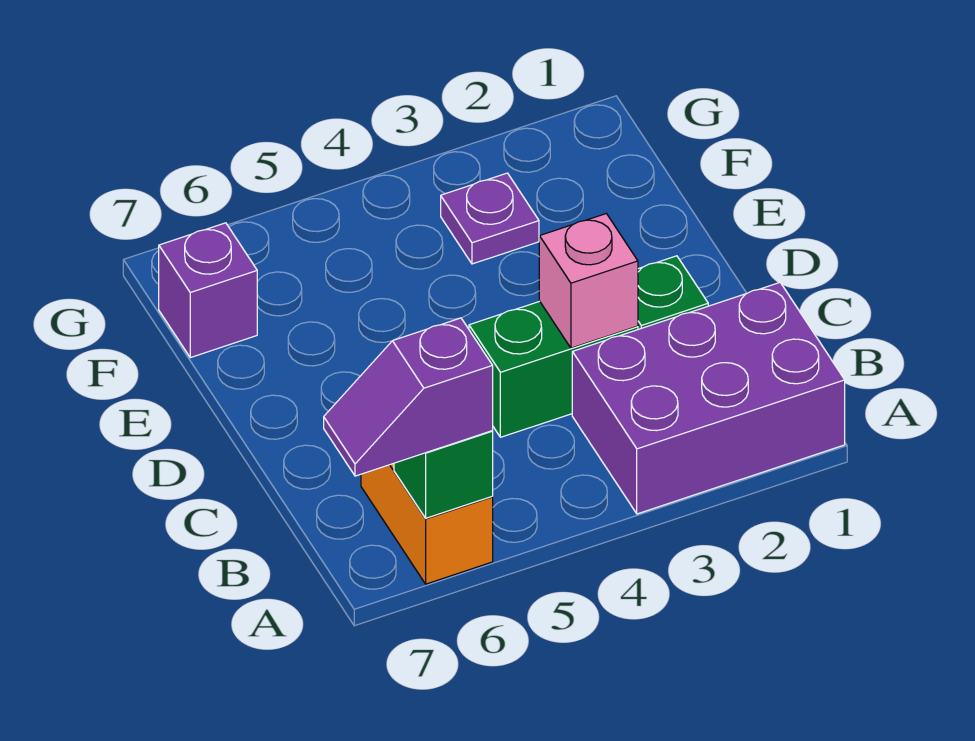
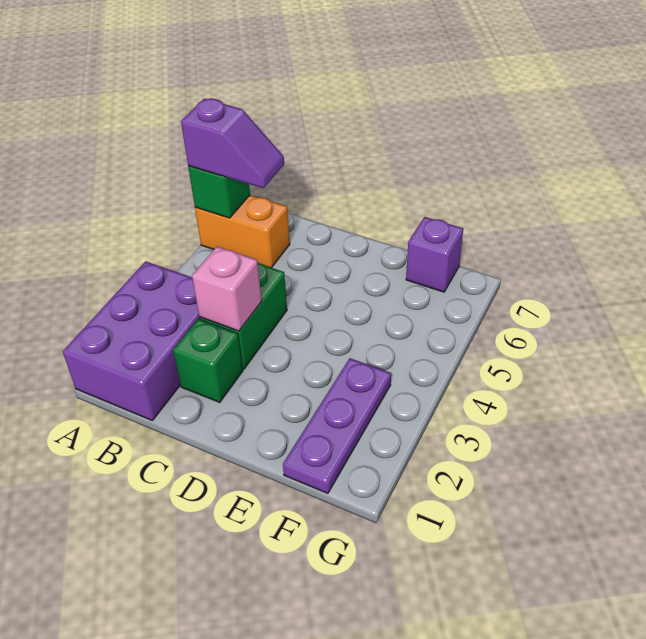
purple slope A6:A7 level 3 top 6 -> purple slope A6:B6 level 3 top A
purple plate F3 level 1 -> purple plate F1:F3 level 1

